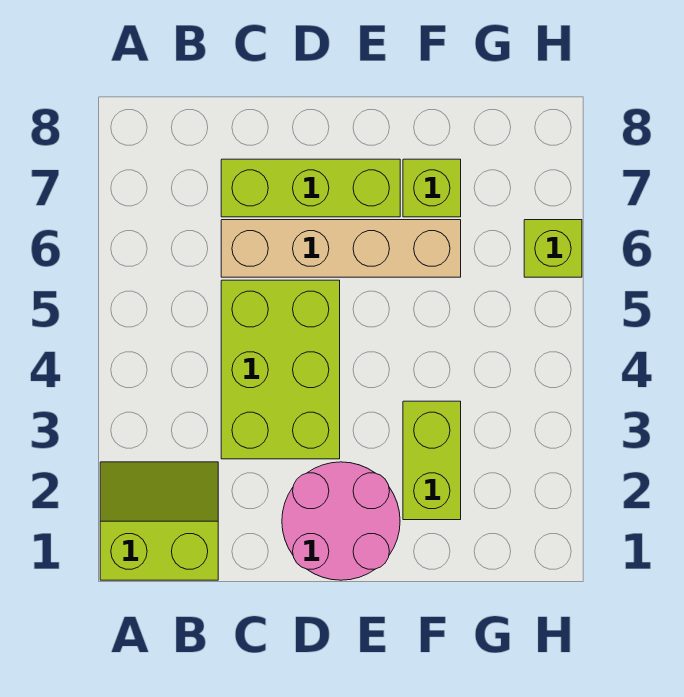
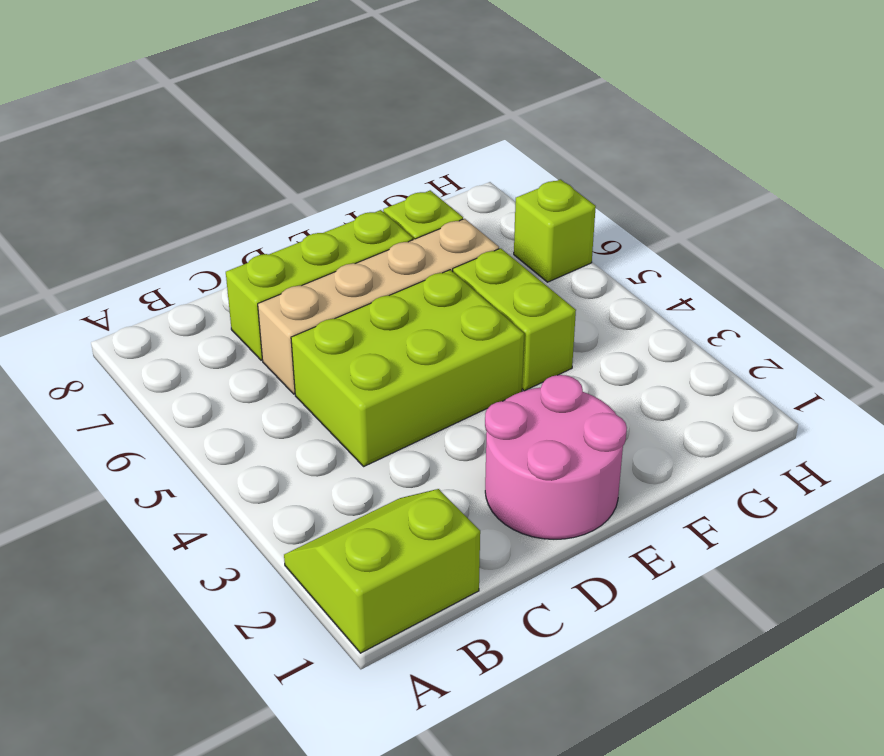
lime brick C3:D5 level 1 -> lime brick C4:E5 level 1
lime brick F2:F3 level 1 -> lime brick F4:F5 level 1

